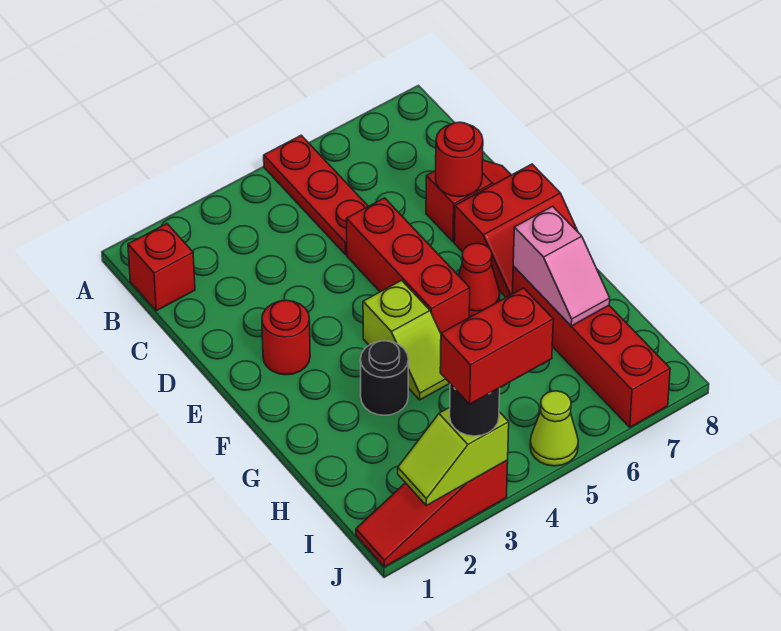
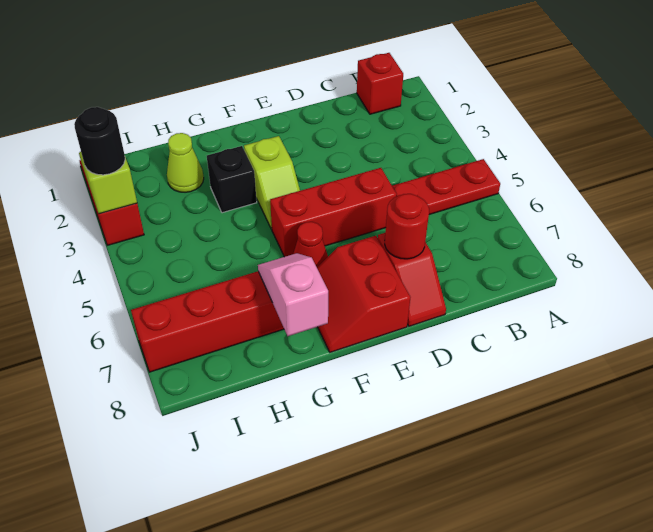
red round brick E2 level 1 -> none
lime slope F4:G4 level 1 top F -> lime slope F3:F4 level 1 top 3
black round brick G3 level 1 -> black brick G3 level 1
pink slope G7:H7 level 2 top G -> pink slope G7:G8 level 2 top 8
red brick J3:J4 level 4 -> none
lime cone J5 level 1 -> lime cone H2 level 1

